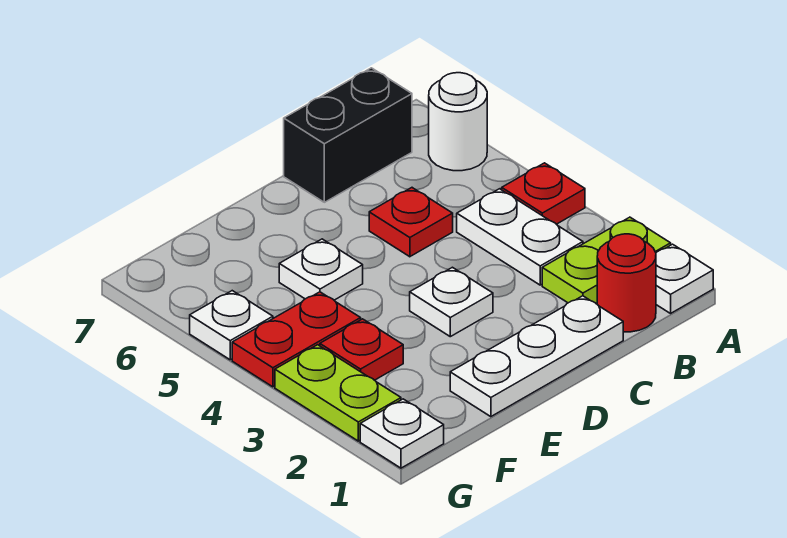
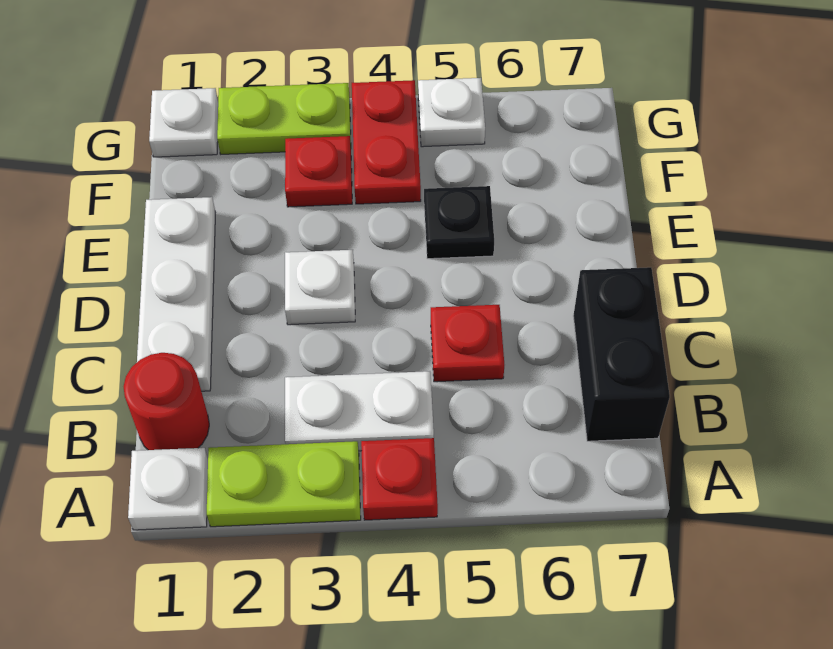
lime plate A2:B2 level 1 -> lime plate A2:A3 level 1
white round brick A6 level 1 -> none
white plate E5 level 1 -> black plate E5 level 1

